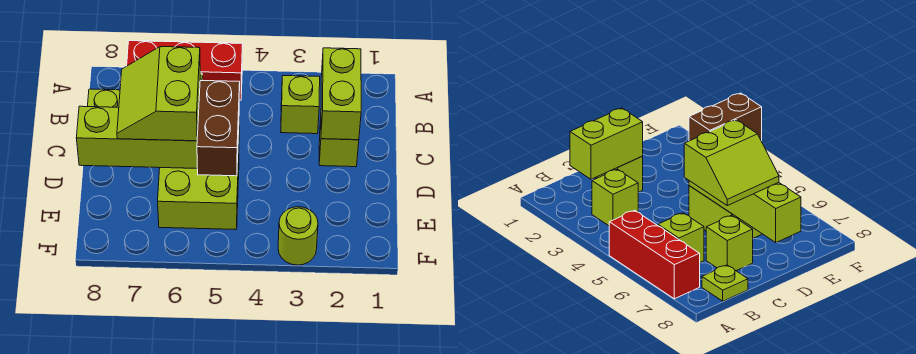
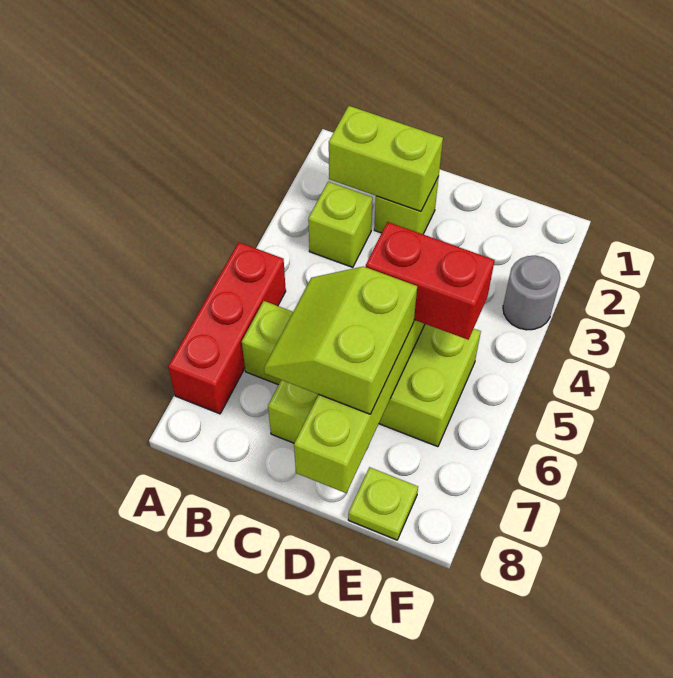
lime plate B8 level 1 -> lime plate E8 level 1
lime slope C6:D7 level 3 top 6 -> lime slope C6:D7 level 3 top D
brown brick D5:E5 level 3 -> red brick D5:E5 level 3
lime round brick F3 level 1 -> grey round brick F3 level 1

